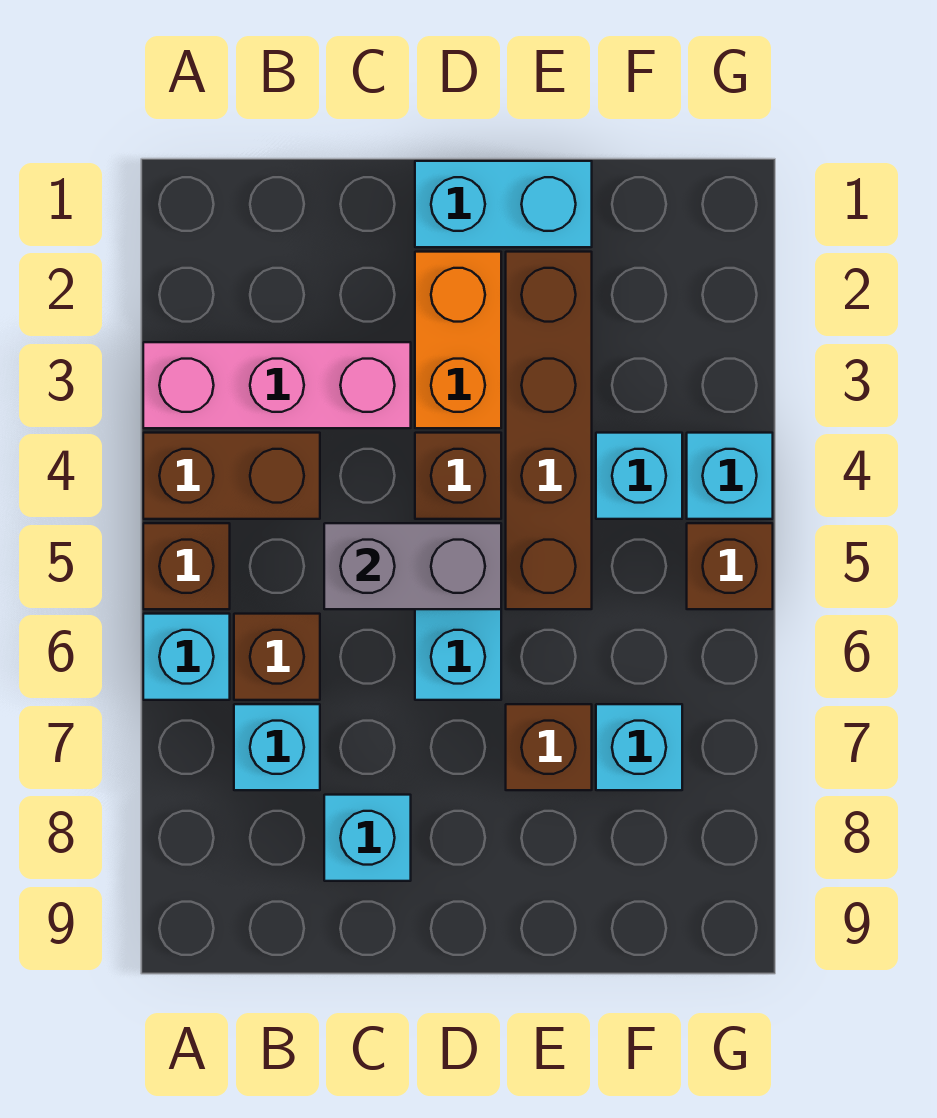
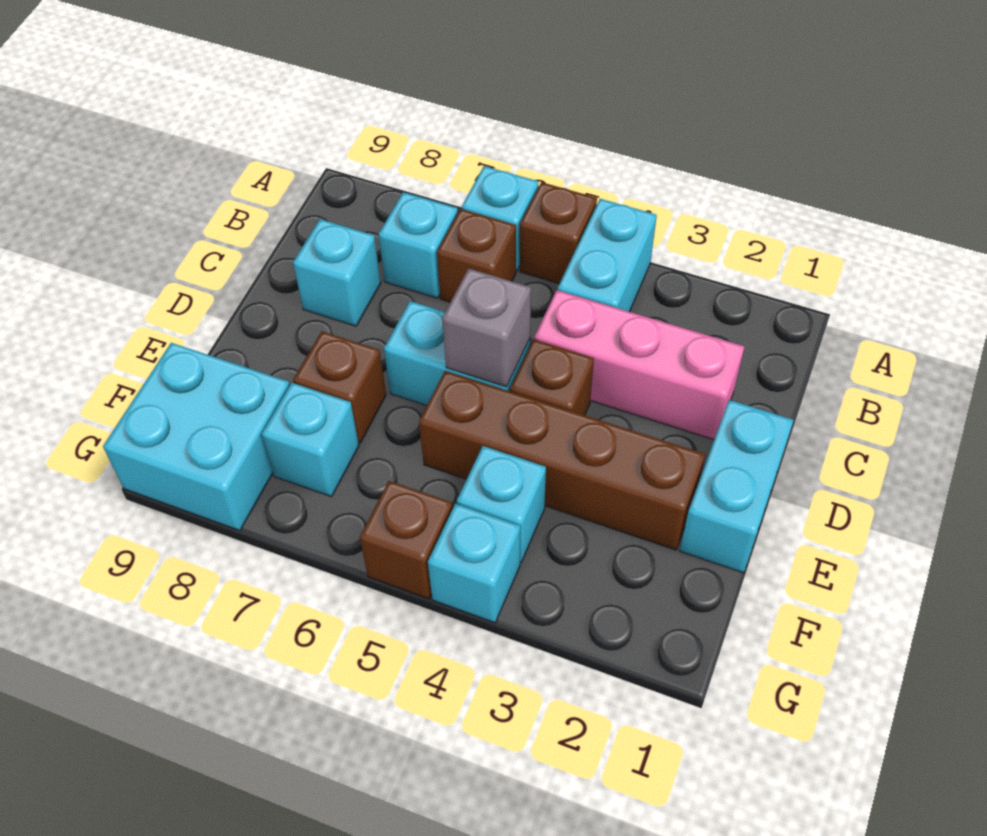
pink brick A3:C3 level 1 -> pink brick C2:C4 level 1
brown brick A4:B4 level 1 -> cyan brick A4:B4 level 1
grey brick C5:D5 level 2 -> grey brick D5 level 2
orange brick D2:D3 level 1 -> none
none -> cyan brick F8:G9 level 1

